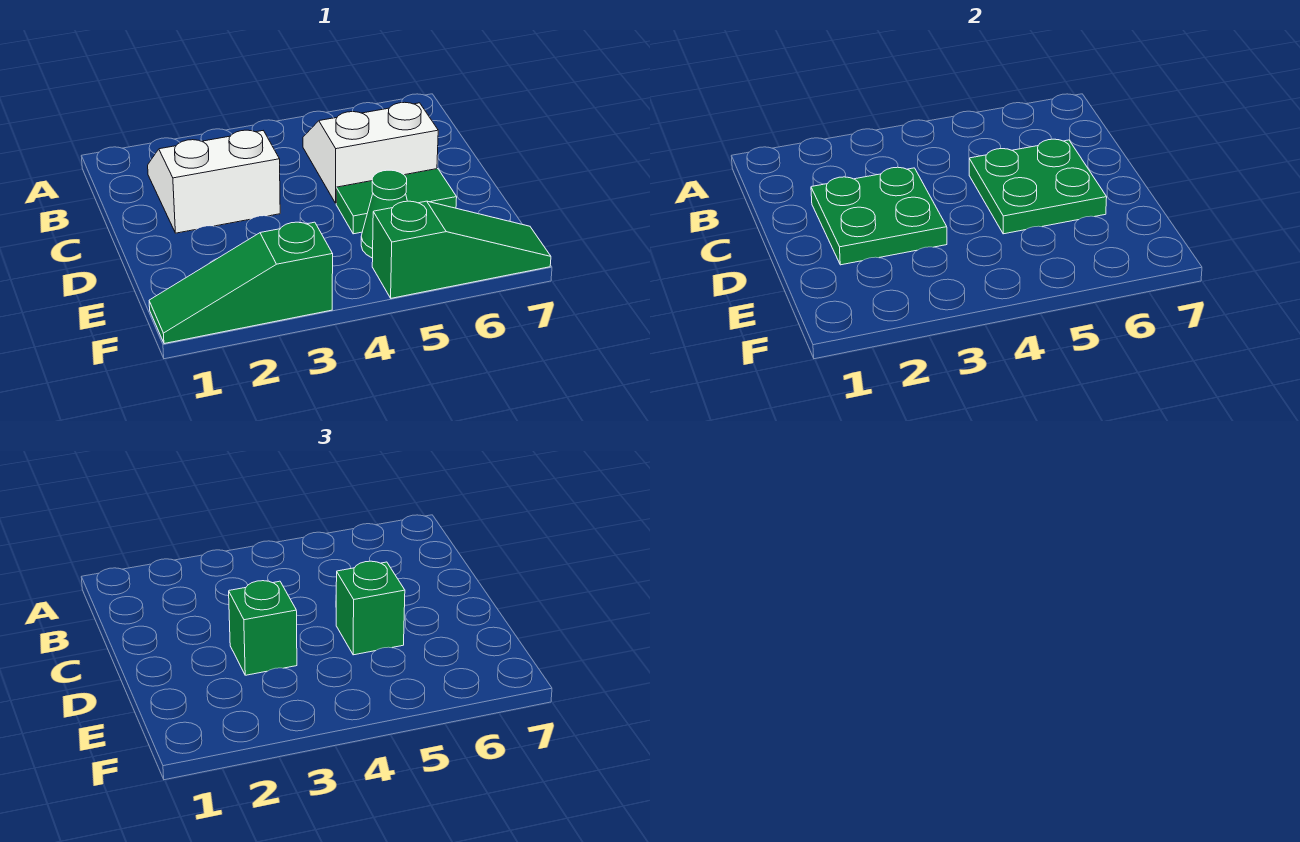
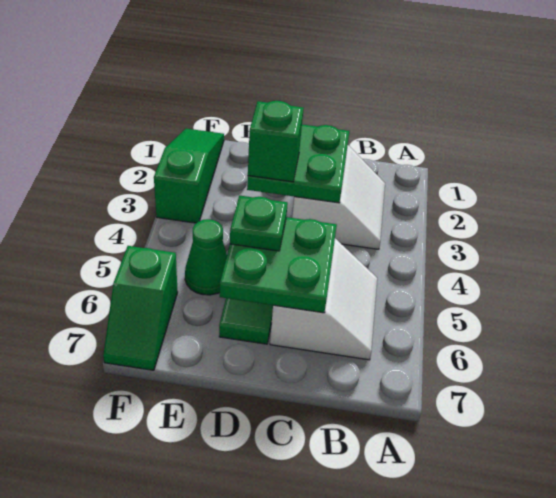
green brick D5 level 3 -> green plate D5 level 3
green slope F5:F7 level 1 top 5 -> green slope F6:F7 level 1 top 6

